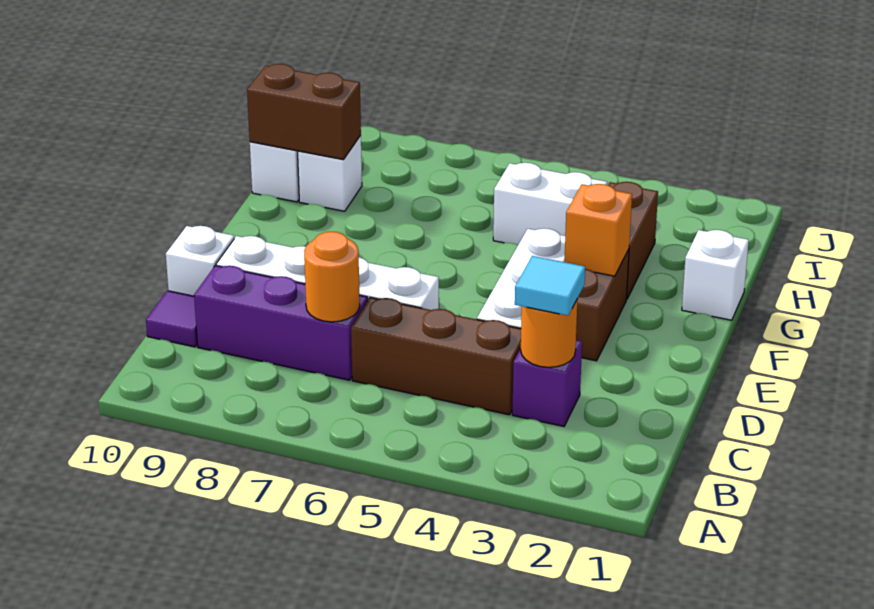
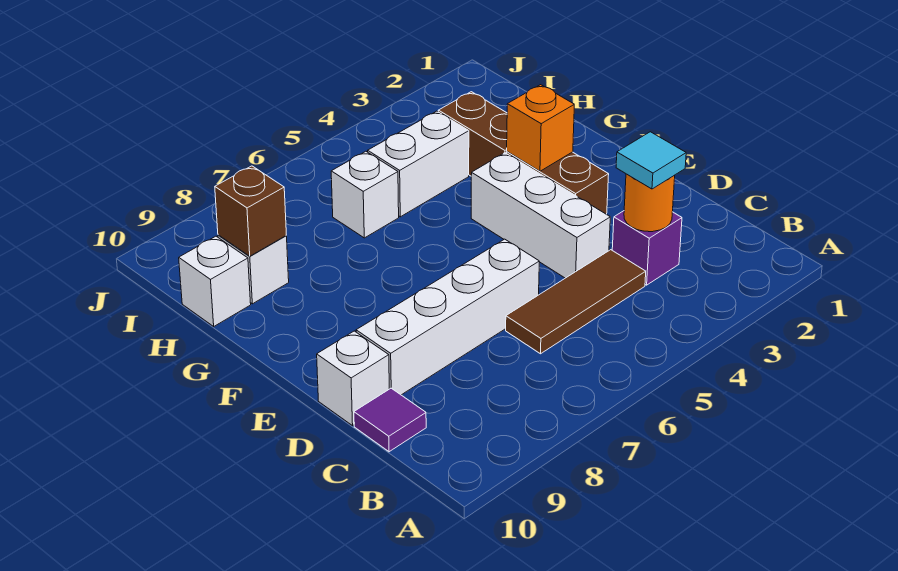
brown brick C4:C6 level 1 -> brown tile C4:C6 level 1
purple brick C7:C9 level 1 -> none
orange round brick C7 level 2 -> none
white brick G1 level 1 -> white brick H6 level 1
brown brick H9:H10 level 2 -> brown brick H9 level 2

